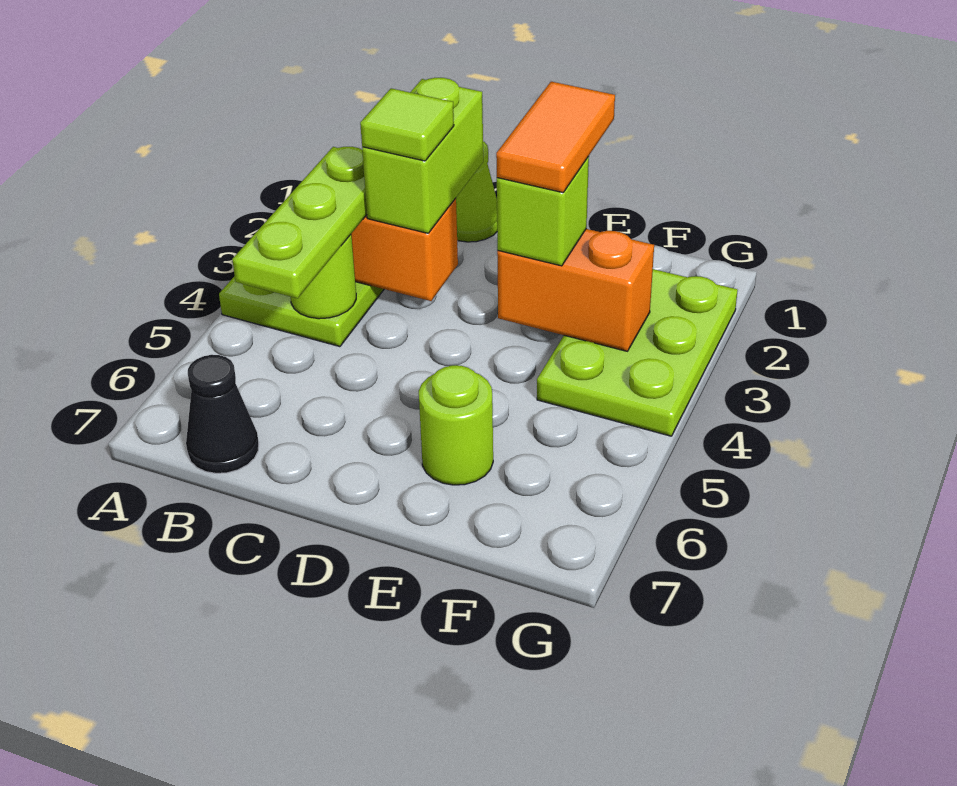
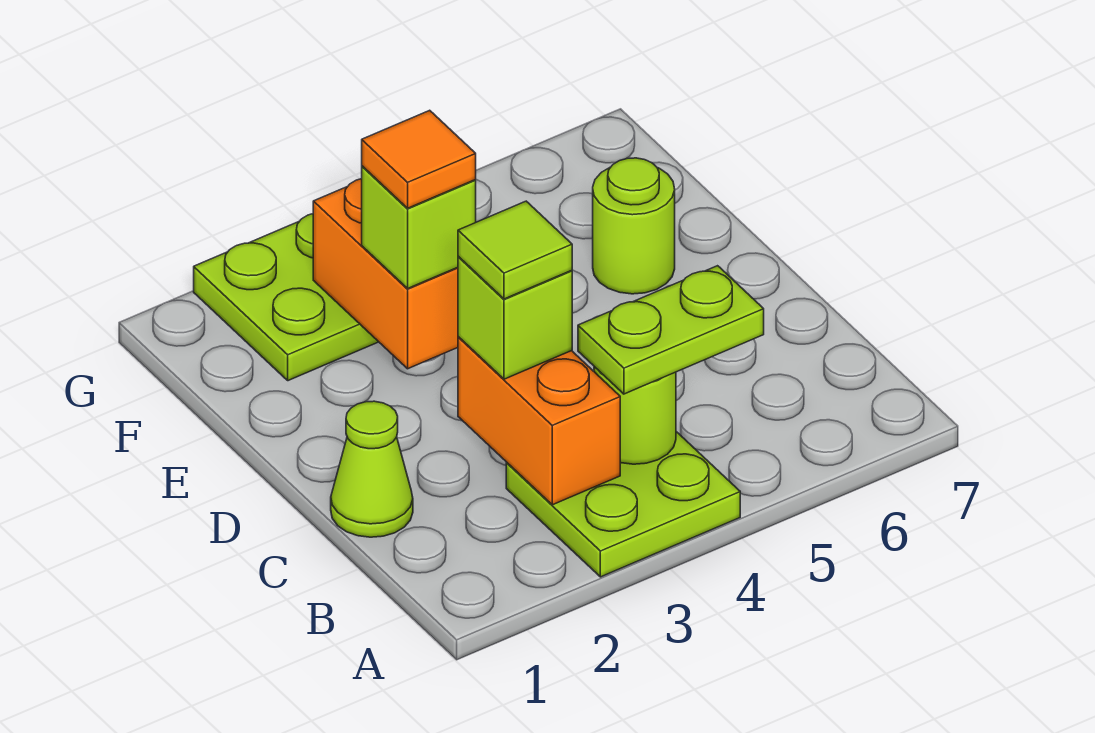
lime plate B3:B5 level 3 -> lime plate B4:B5 level 3
black cone B7 level 1 -> none
lime brick C2:C3 level 3 -> lime brick C3 level 3
orange tile E2:E3 level 4 -> orange tile E3 level 4

